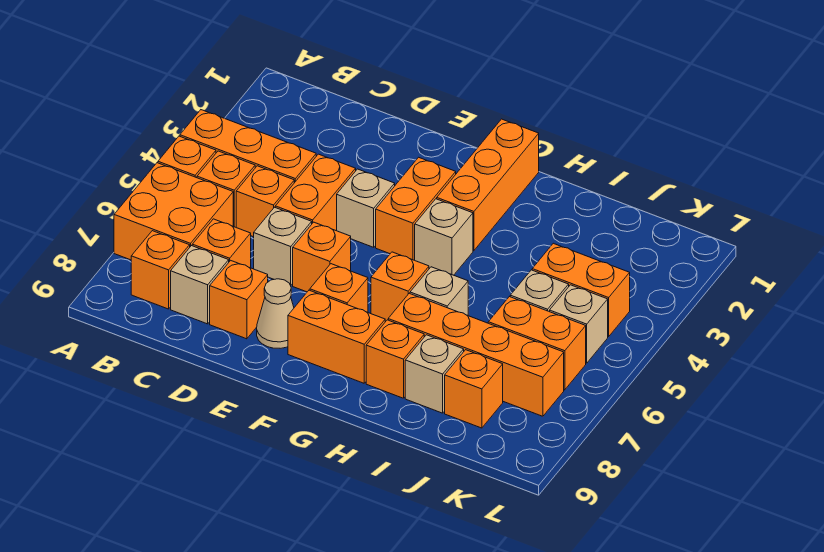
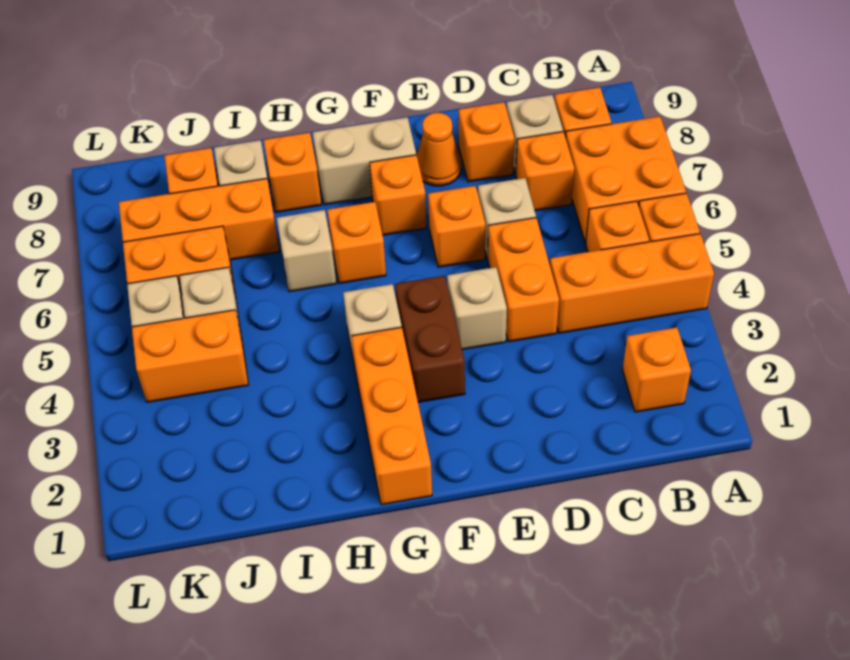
orange brick C5 level 1 -> orange brick B2 level 1
tan cone E8 level 1 -> orange cone E8 level 1
orange brick F3:F4 level 1 -> brown brick F3:F4 level 1
orange brick F8:G8 level 1 -> tan brick F8:G8 level 1
orange brick H7:K7 level 1 -> orange brick I7:K7 level 1

